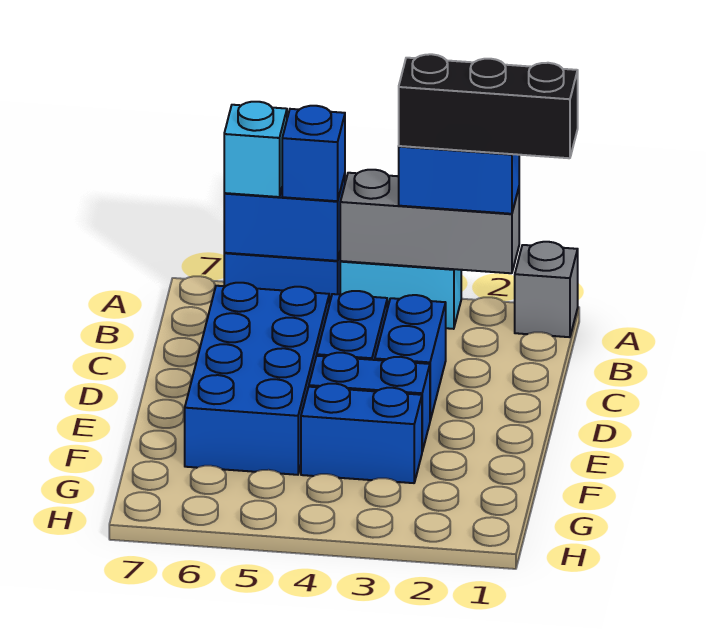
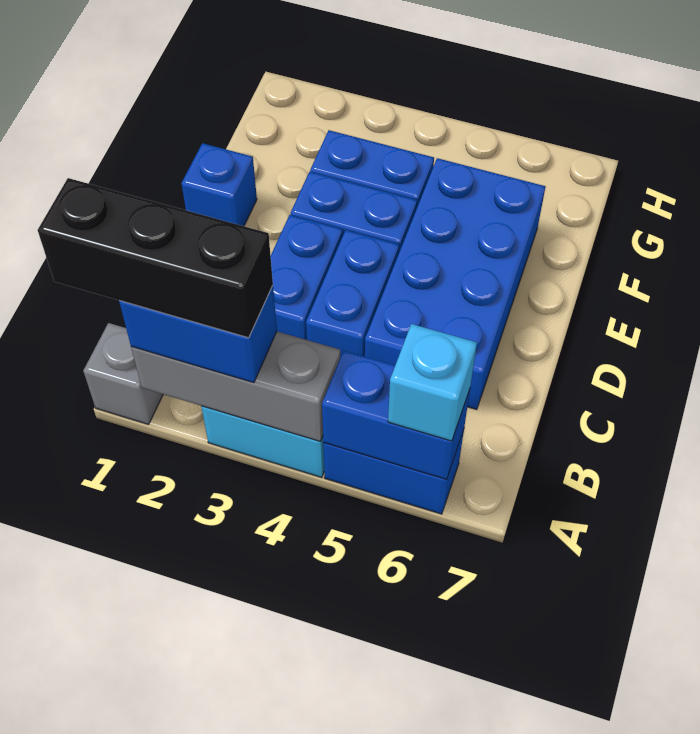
blue brick A5 level 3 -> blue brick E1 level 1

